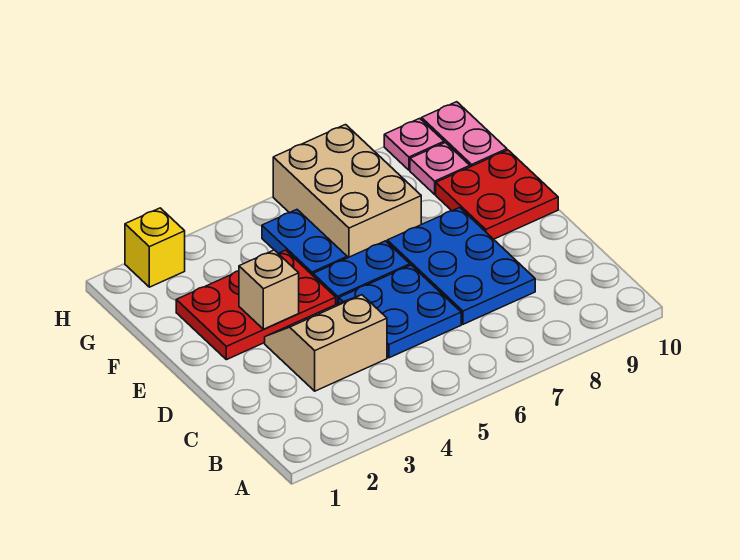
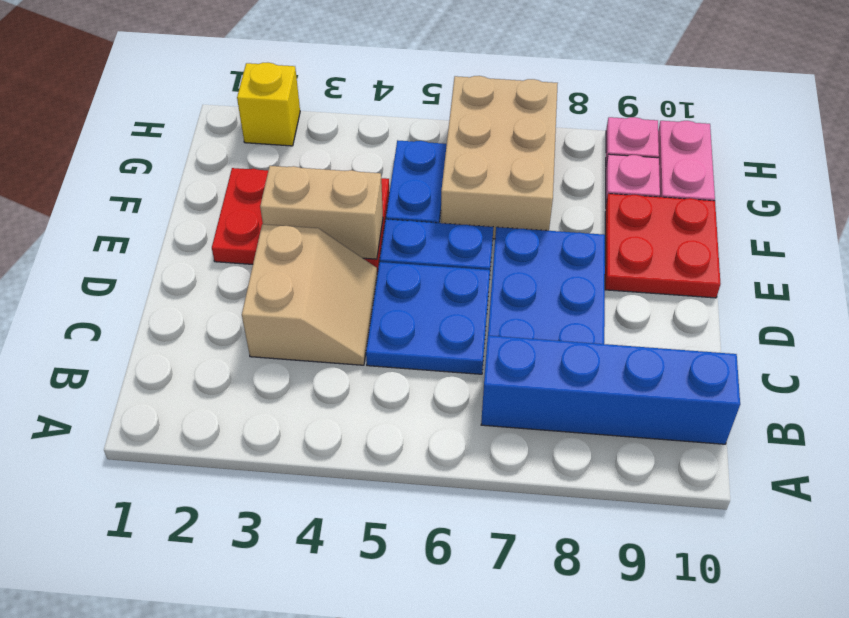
none -> blue brick B7:B10 level 1
tan slope C3:D4 level 1 top C -> tan slope C3:D4 level 1 top 3
tan brick E3 level 2 -> tan brick E3:E4 level 2

